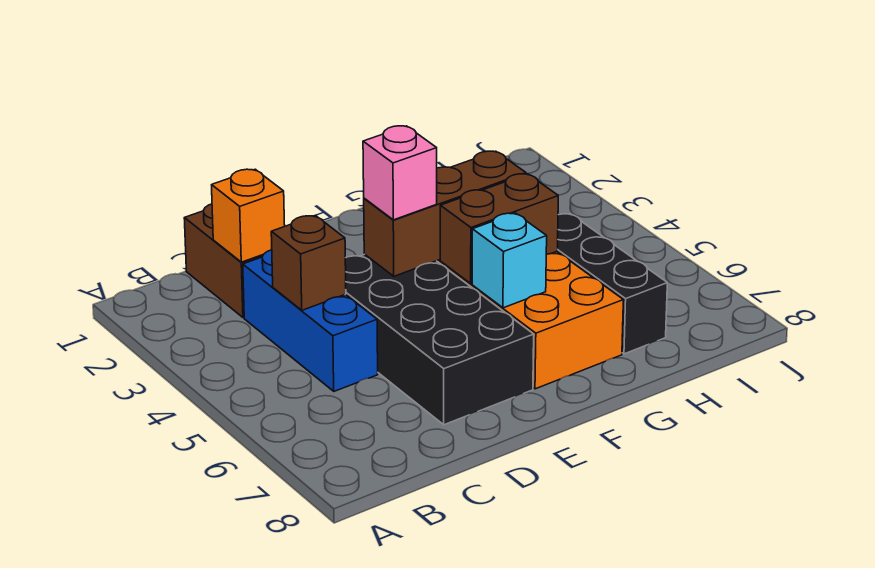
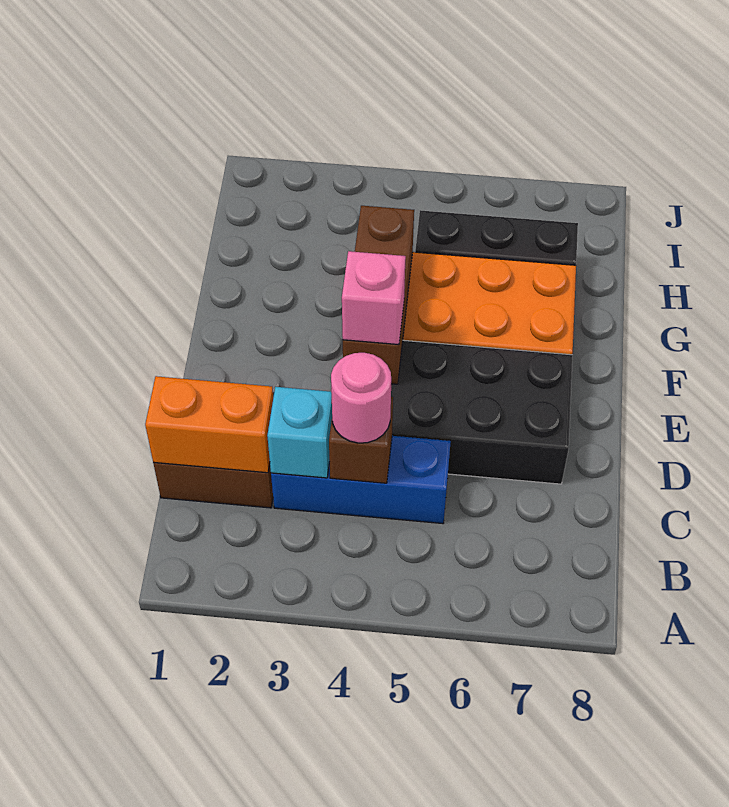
orange brick C2 level 2 -> orange brick C1:C2 level 2
none -> pink round brick C4 level 3
brown brick F5:G5 level 2 -> none
cyan brick F6 level 2 -> cyan brick C3 level 2

